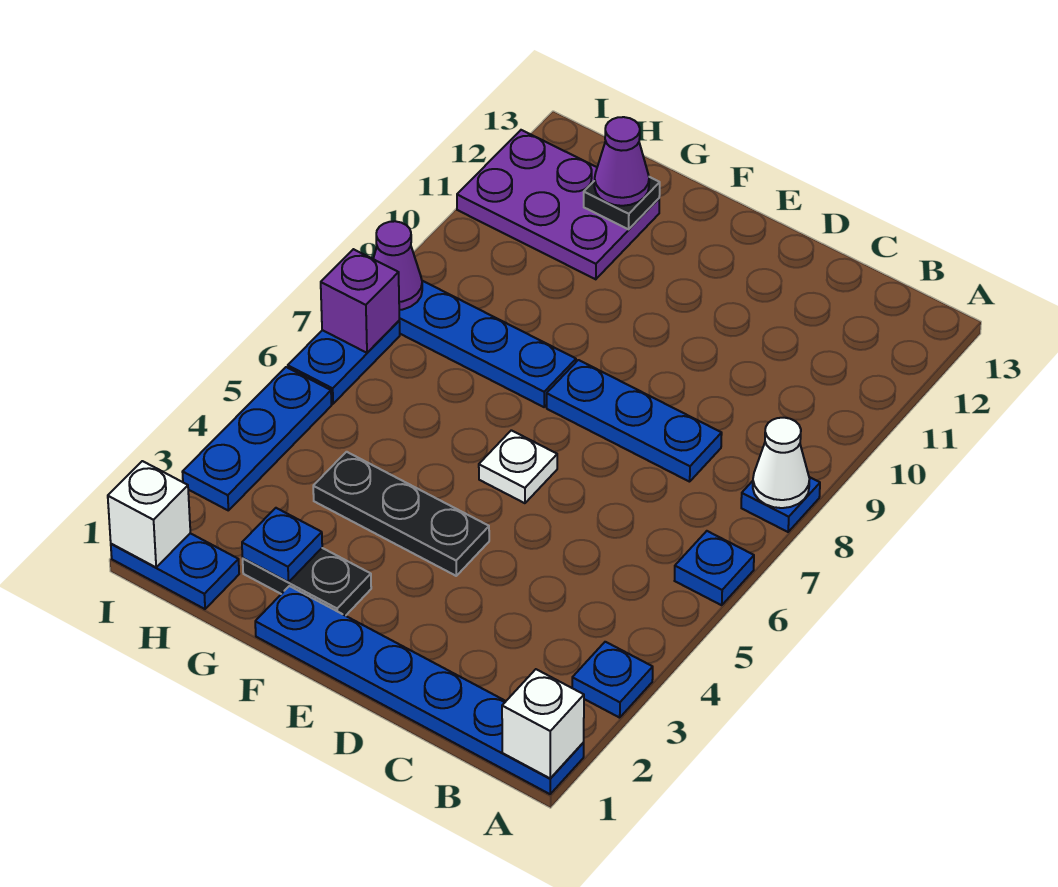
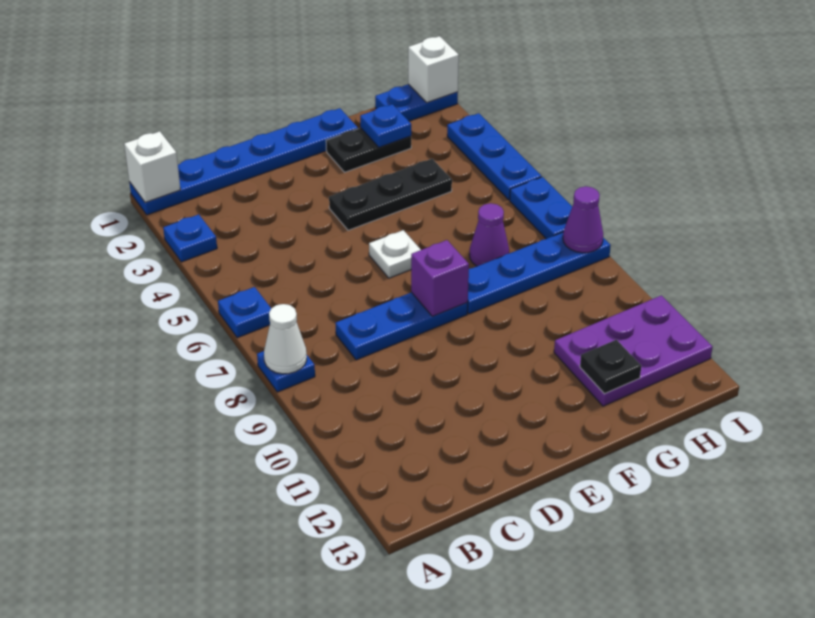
purple cone G12 level 3 -> purple cone G7 level 1
purple brick I7 level 2 -> purple brick E8 level 2

